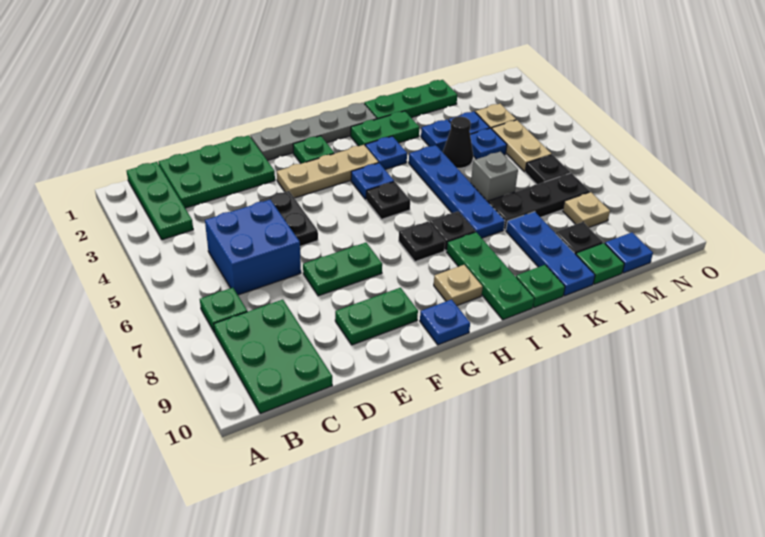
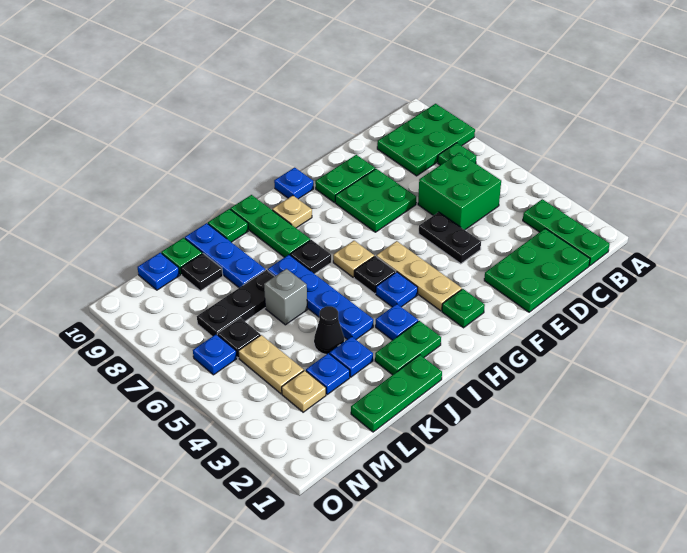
green plate B8:C10 level 1 -> green plate A8:C9 level 1
blue brick C5:D6 level 1 -> green brick C5:D6 level 1
green plate E7:F7 level 1 -> green plate E7:F8 level 1
grey plate F1:I1 level 1 -> none
tan plate F3:H3 level 1 -> tan plate G3:G5 level 1
black plate H7 level 1 -> none
blue plate L4 level 1 -> blue plate N6 level 1
tan plate M8 level 1 -> tan plate H6 level 1

